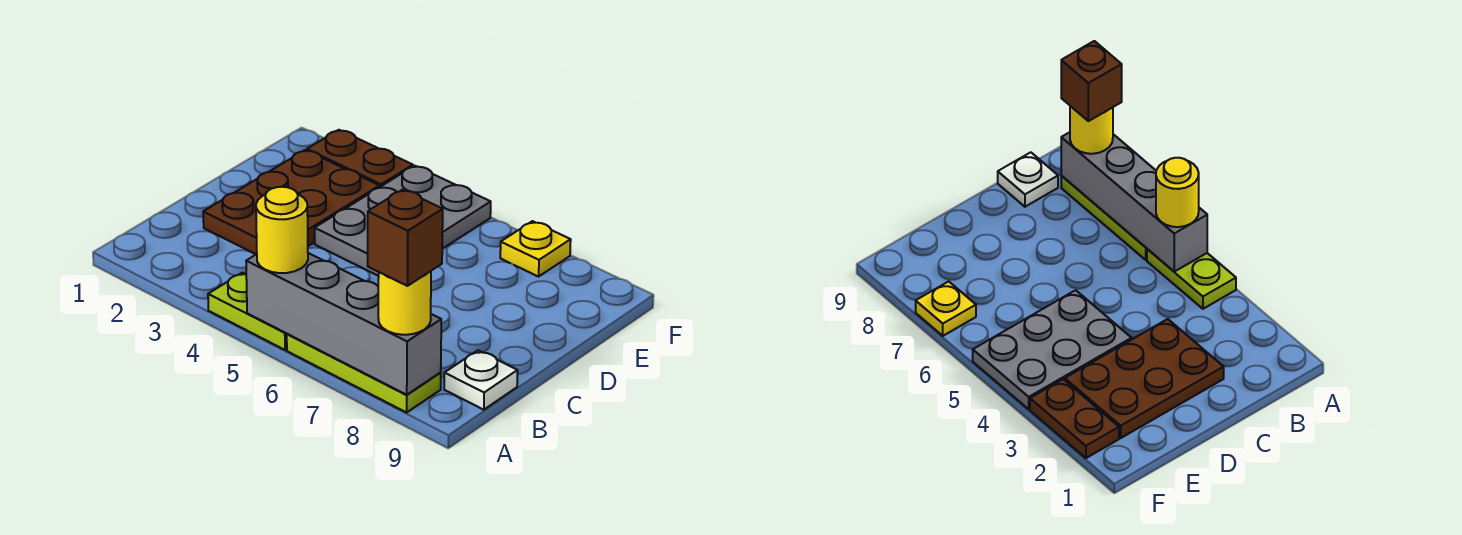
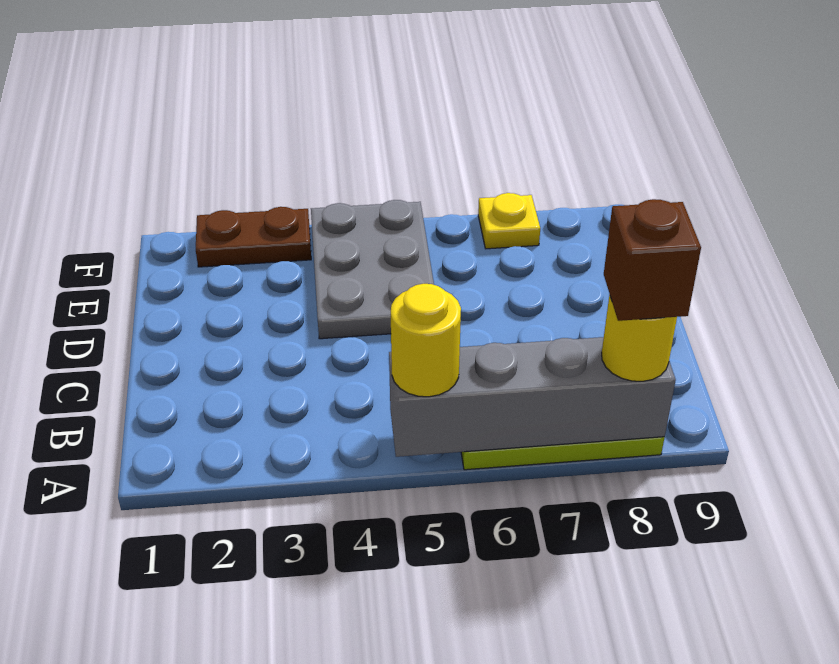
lime plate A4:A5 level 1 -> none
white plate B9 level 1 -> none
brown plate C2:E3 level 1 -> none

